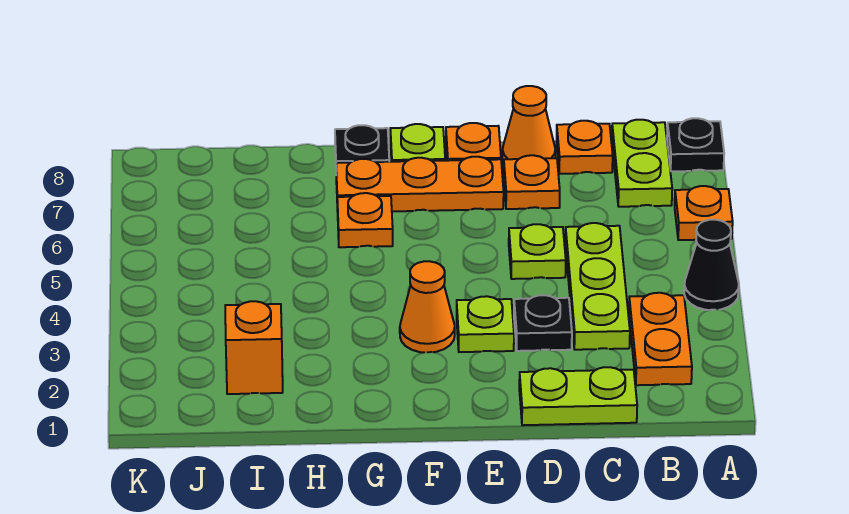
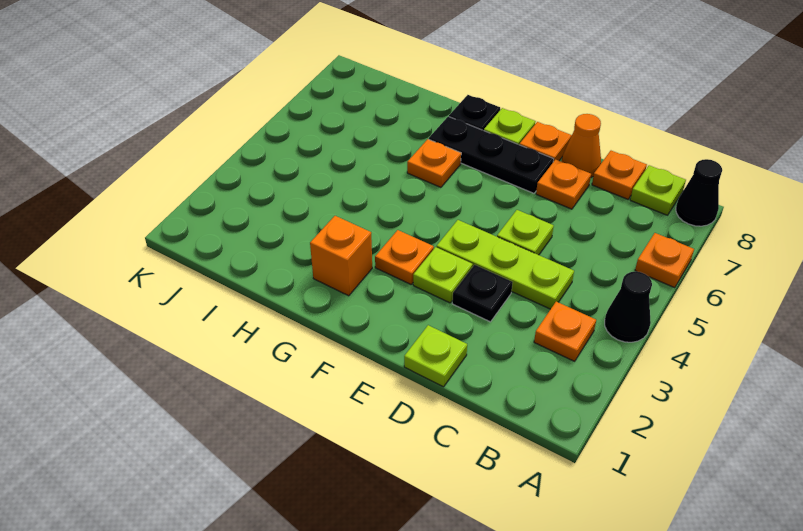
black plate A8 level 1 -> black cone A8 level 1
orange plate B2:B3 level 1 -> orange plate B3 level 1
lime plate B7:B8 level 1 -> lime plate B8 level 1
lime plate C1:D1 level 1 -> lime plate D1 level 1
lime plate C3:C5 level 1 -> lime plate C4:E4 level 1
orange plate E7:G7 level 1 -> black plate E7:G7 level 1
orange cone F3 level 1 -> orange plate F3 level 1
orange brick I2 level 1 -> orange brick G2 level 1

